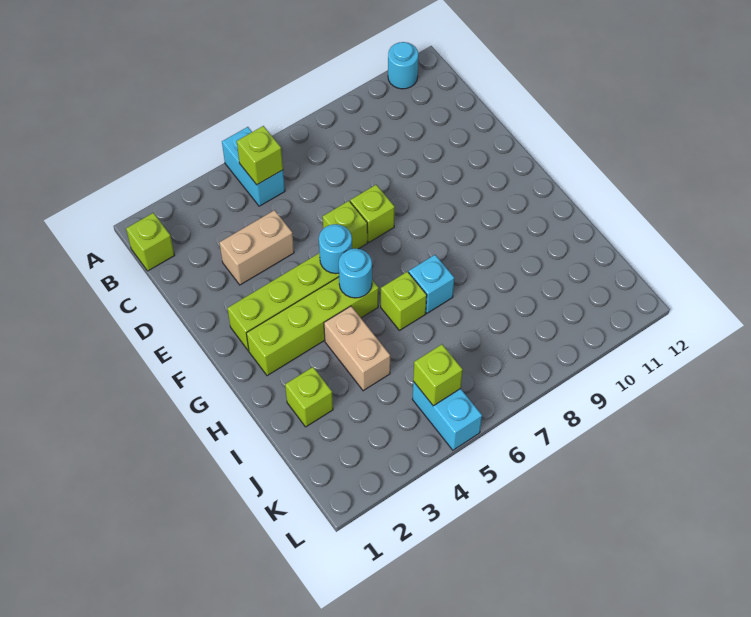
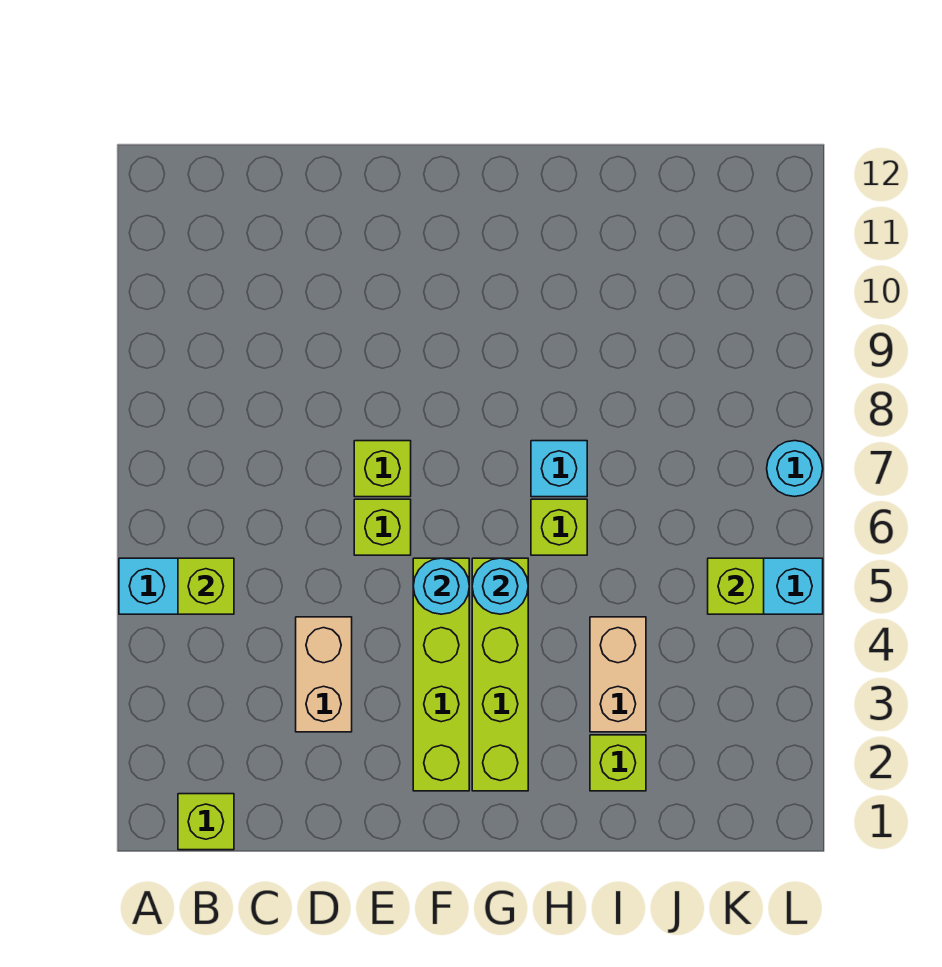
cyan round brick A11 level 1 -> cyan round brick L7 level 1
tan brick H4:I4 level 1 -> tan brick I3:I4 level 1

